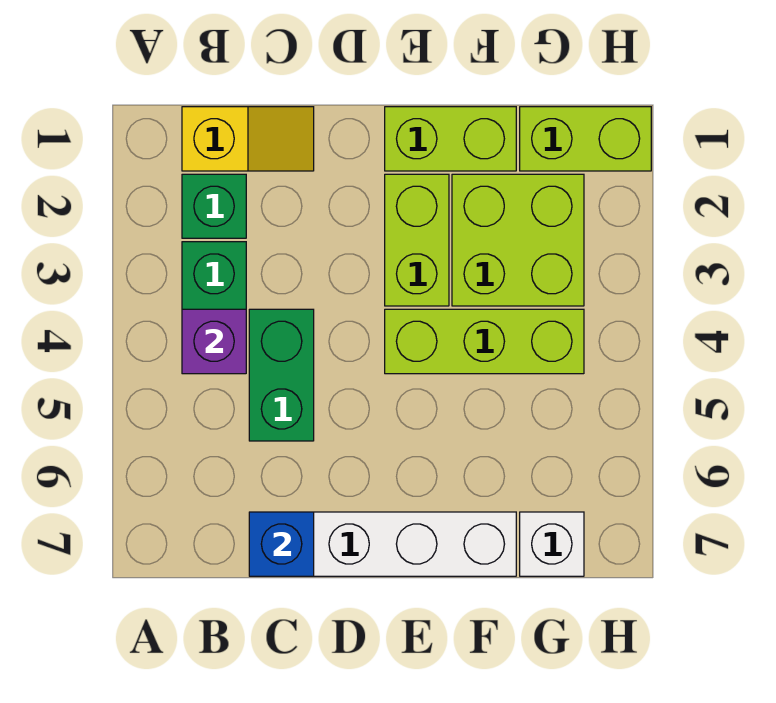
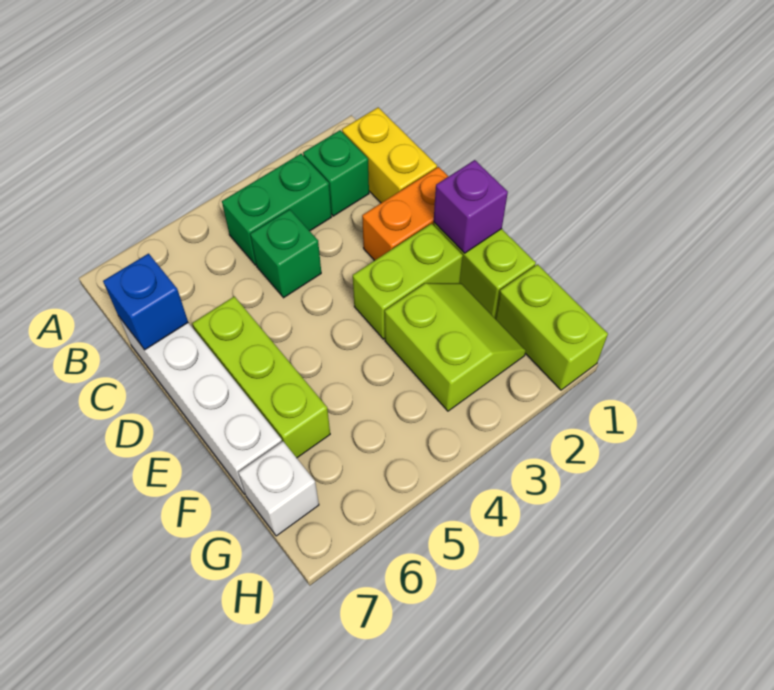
yellow slope B1:C1 level 1 top B -> yellow brick B1:C1 level 1
purple brick B4 level 2 -> purple brick E1 level 2
green brick C4:C5 level 1 -> green brick C4 level 1
none -> orange brick D1:D2 level 1
lime brick E4:G4 level 1 -> lime brick D6:F6 level 1
lime brick F2:G3 level 1 -> lime slope F2:G3 level 1 top 3

